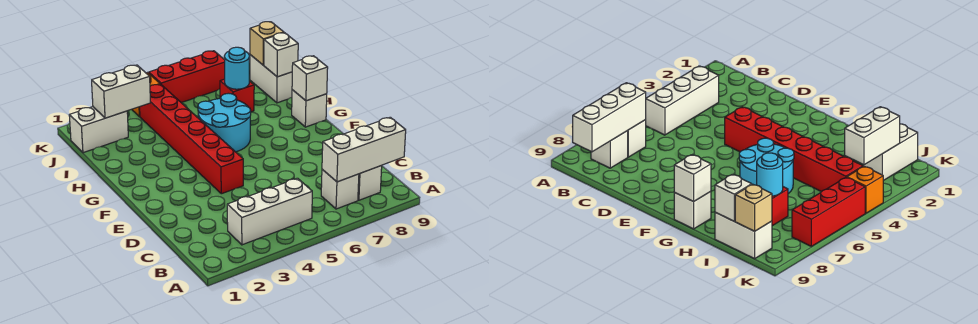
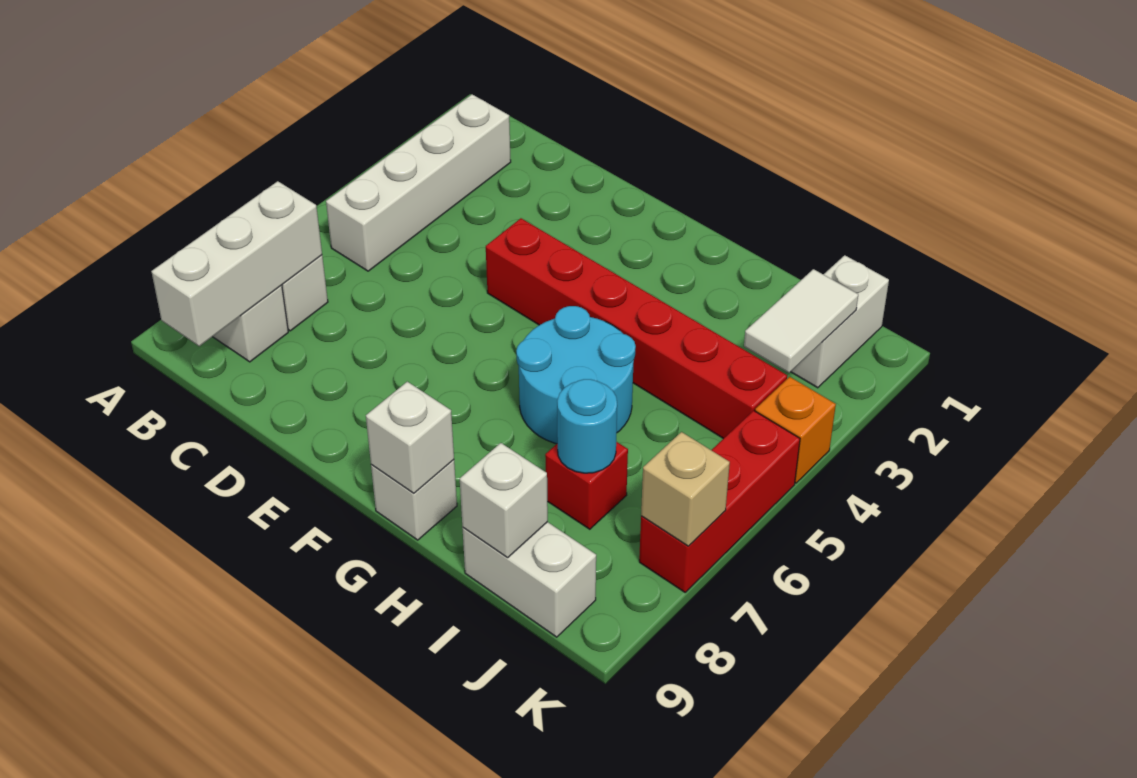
white brick B3:B5 level 1 -> white brick B2:B5 level 1
white brick J2:J3 level 2 -> white tile J2:J3 level 2
tan brick J9 level 2 -> tan brick K7 level 2

